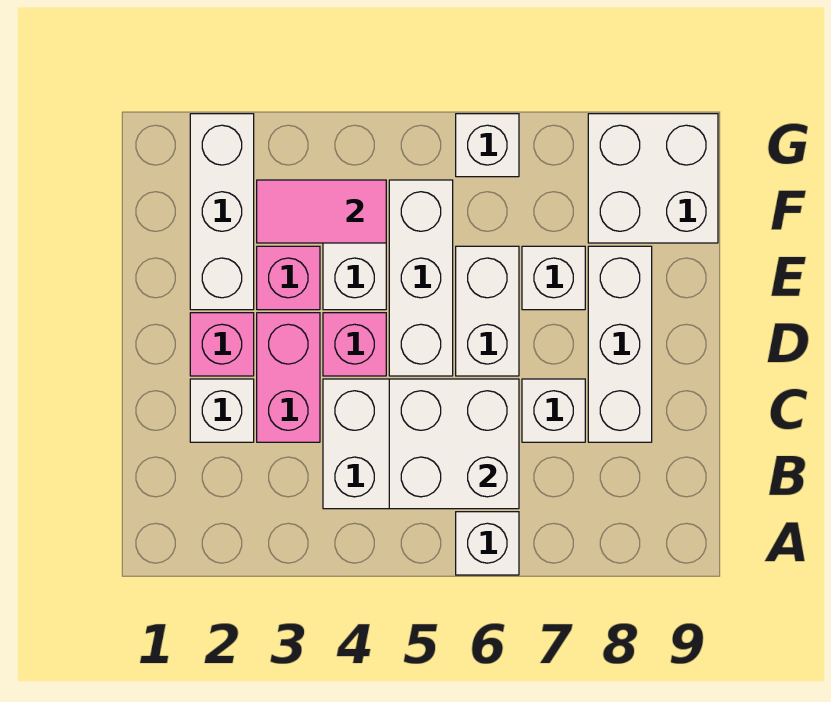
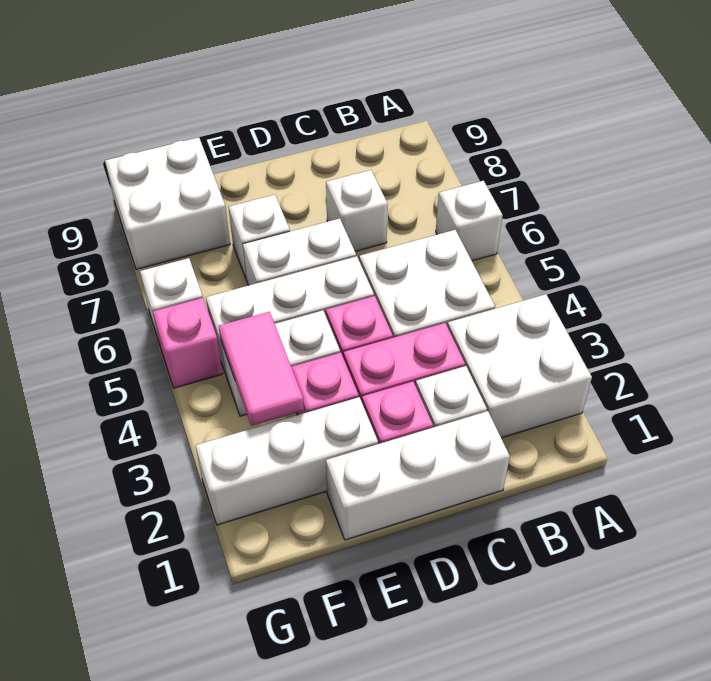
white brick B5:C6 level 2 -> white brick A2:B3 level 1
white brick C8:E8 level 1 -> white brick C1:E1 level 1
none -> pink brick G5 level 1

